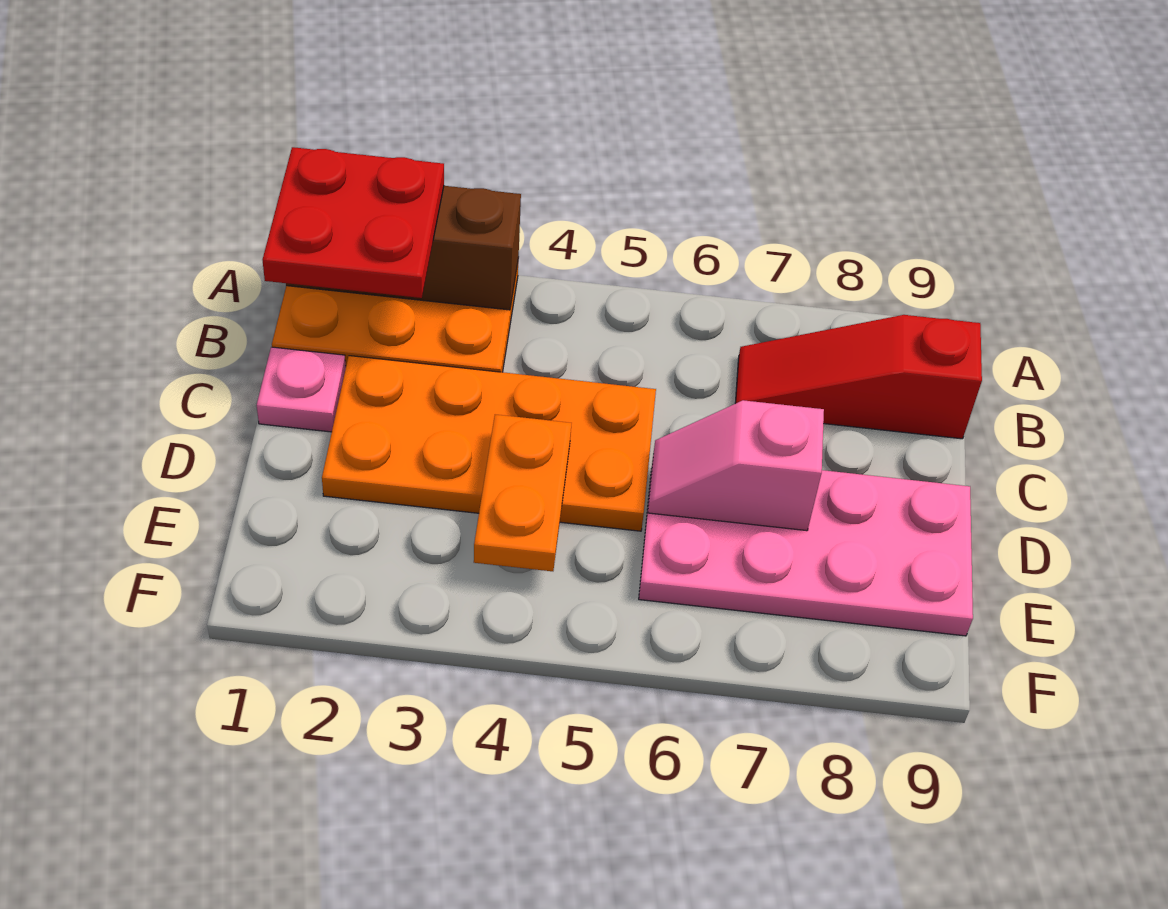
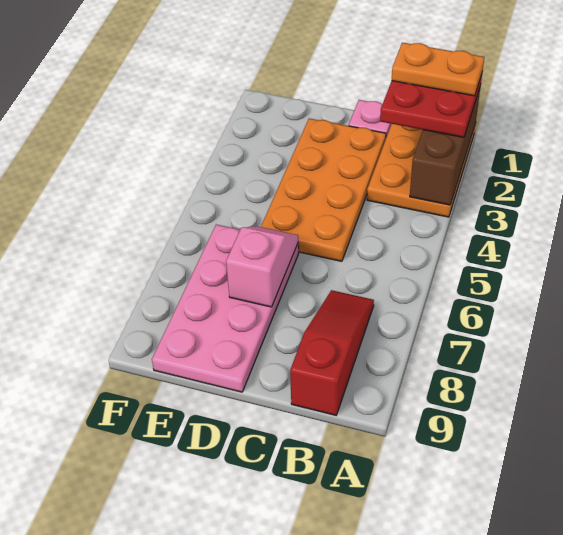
orange plate D4:E4 level 2 -> orange plate A1:B1 level 4

